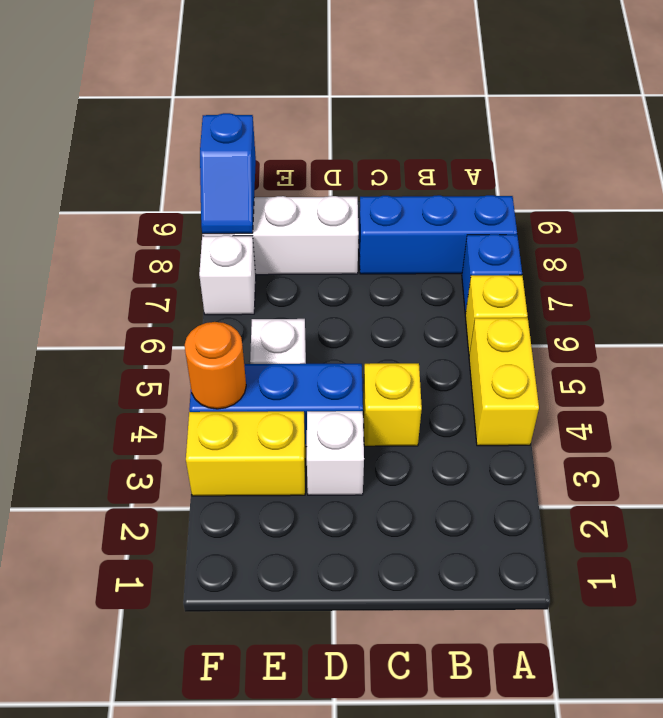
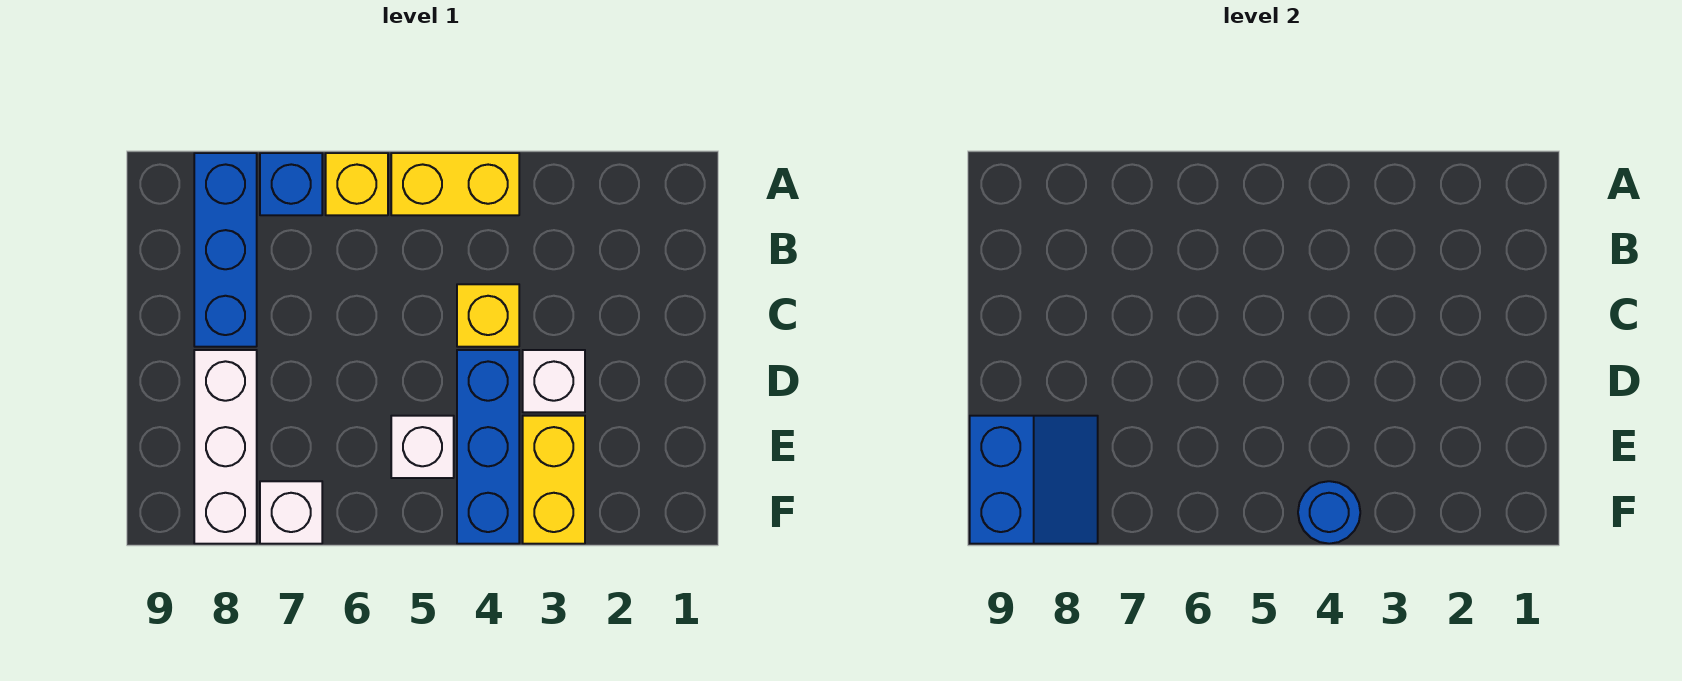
orange round brick F4 level 2 -> blue round brick F4 level 2
blue slope F8:F9 level 2 top 9 -> blue slope E8:F9 level 2 top 9

